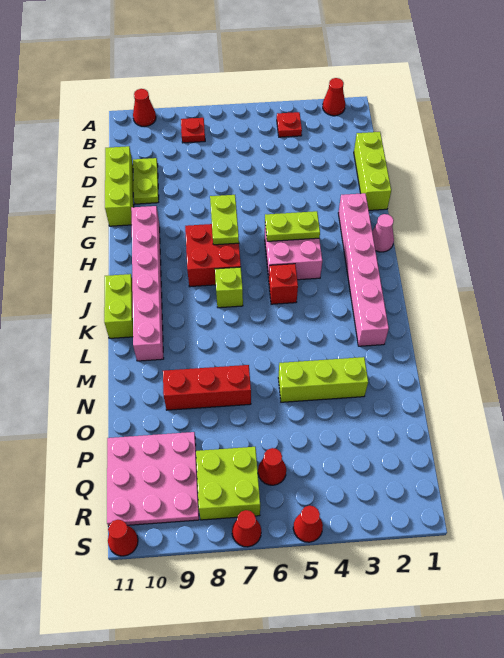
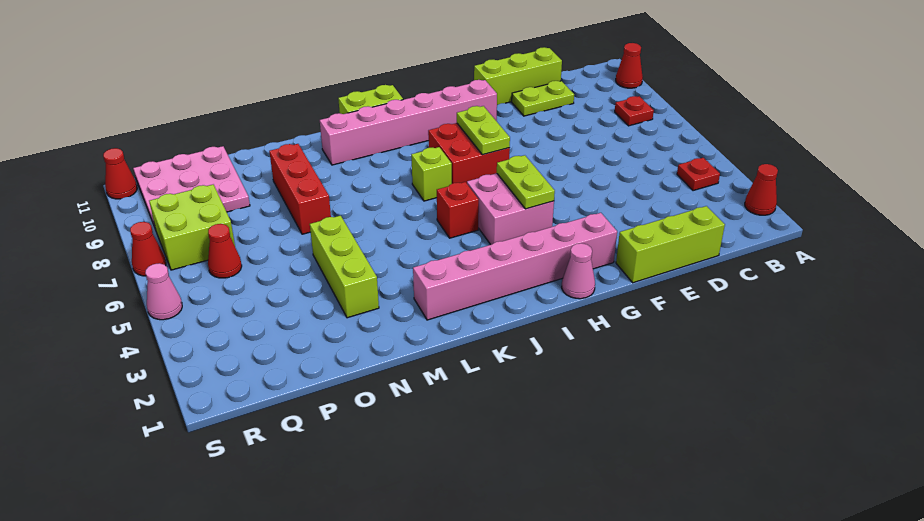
lime plate G7:H7 level 2 -> lime plate H7:H8 level 2
red cone S5 level 1 -> pink cone S5 level 1

